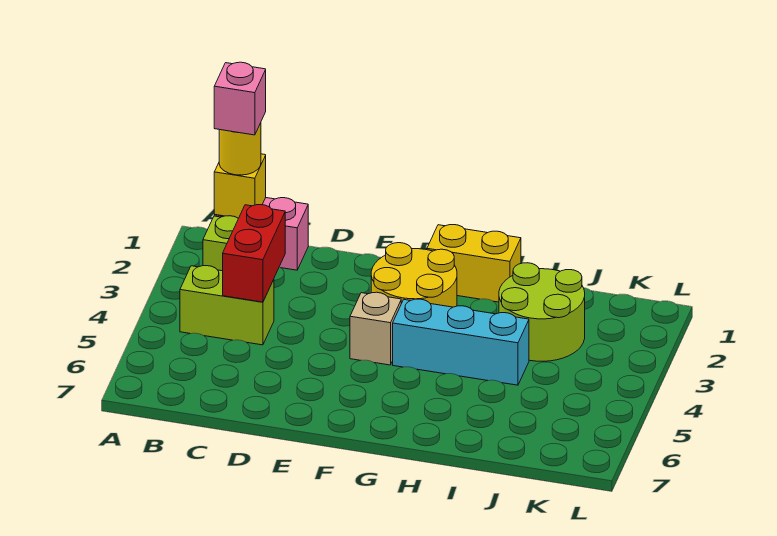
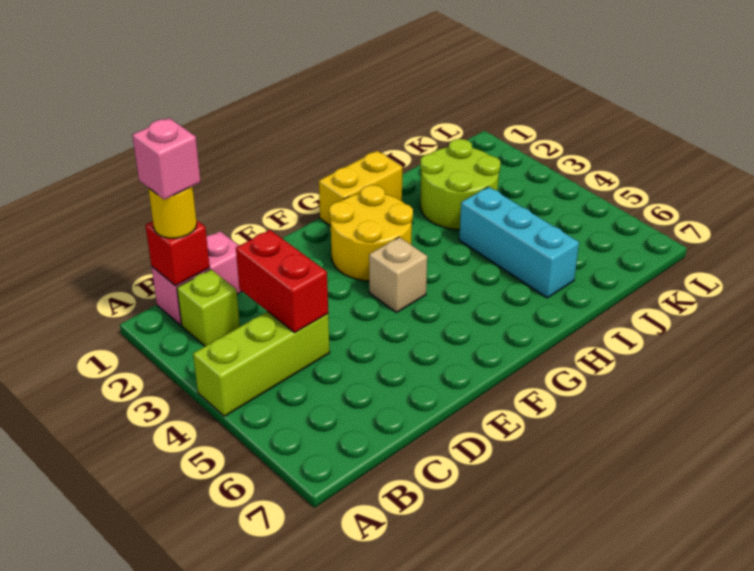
yellow brick B1 level 2 -> red brick B1 level 2
lime brick B4:C4 level 1 -> lime brick A4:C4 level 1
cyan brick G4:I4 level 1 -> cyan brick I4:I6 level 1

